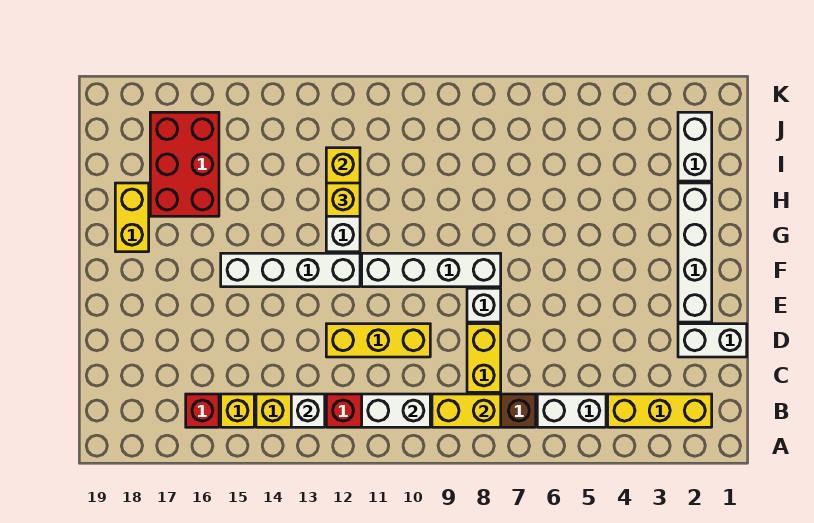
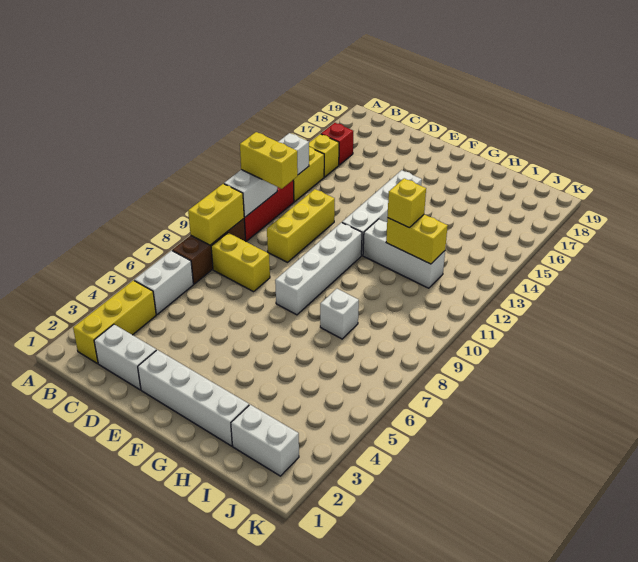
white brick D1:D2 level 1 -> white brick C2:D2 level 1
white brick E8 level 1 -> white brick H8 level 1
yellow brick G18:H18 level 1 -> yellow brick B11:C11 level 3
red brick H16:J17 level 1 -> none

